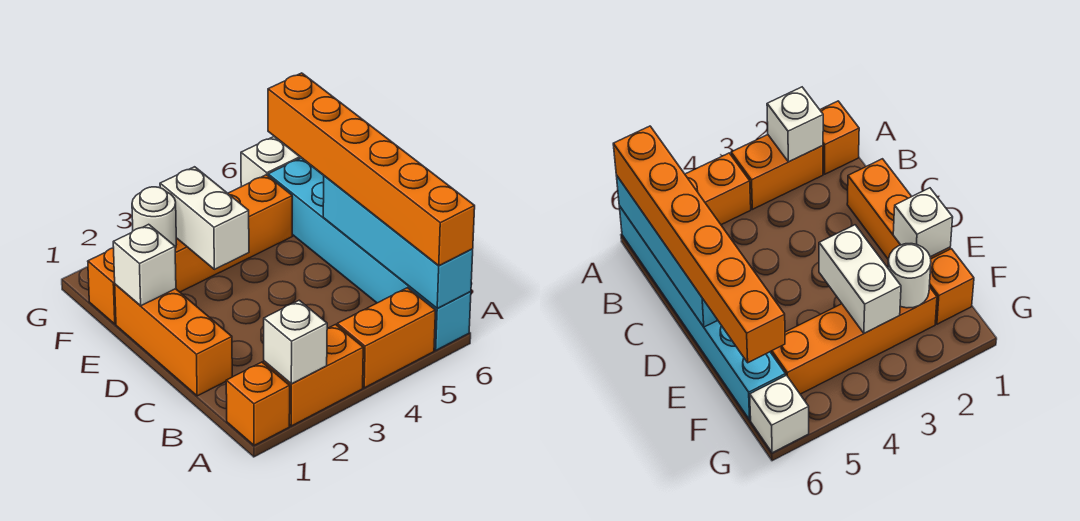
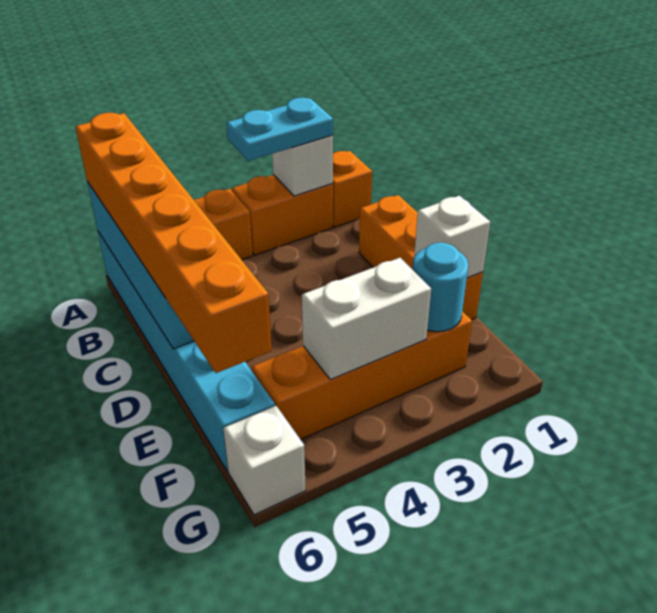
none -> cyan plate A2:A3 level 3
white brick E3:F3 level 2 -> white brick F3:F4 level 2
orange brick F1 level 1 -> none
white round brick F2 level 2 -> cyan round brick F2 level 2

